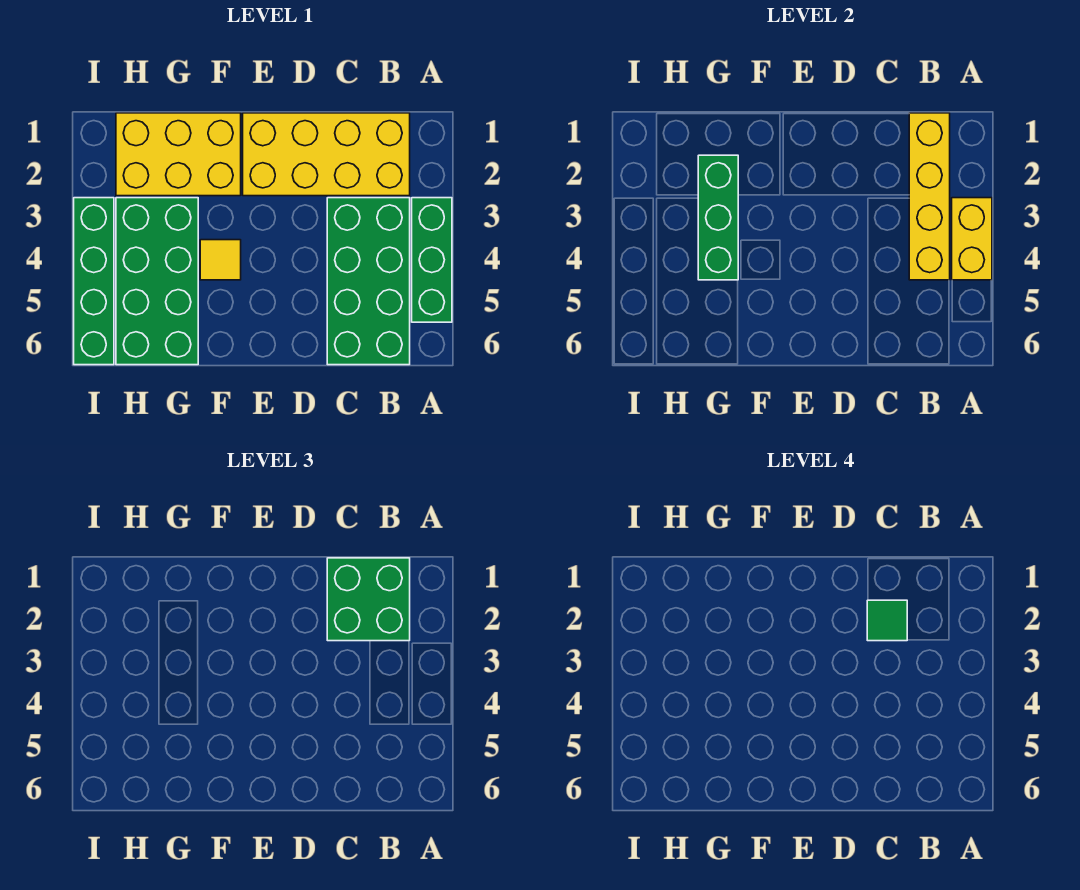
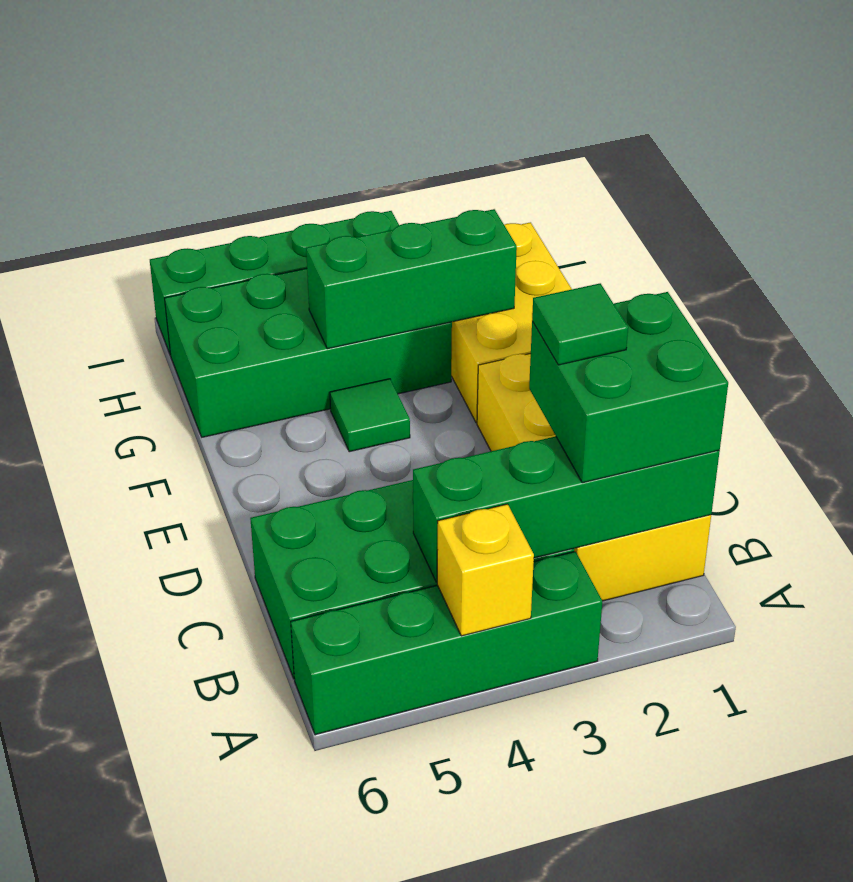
green brick A3:A5 level 1 -> green brick A3:A6 level 1
yellow brick A3:A4 level 2 -> yellow brick A4 level 2
yellow brick B1:B4 level 2 -> green brick B1:B4 level 2
yellow tile F4 level 1 -> green tile F4 level 1

